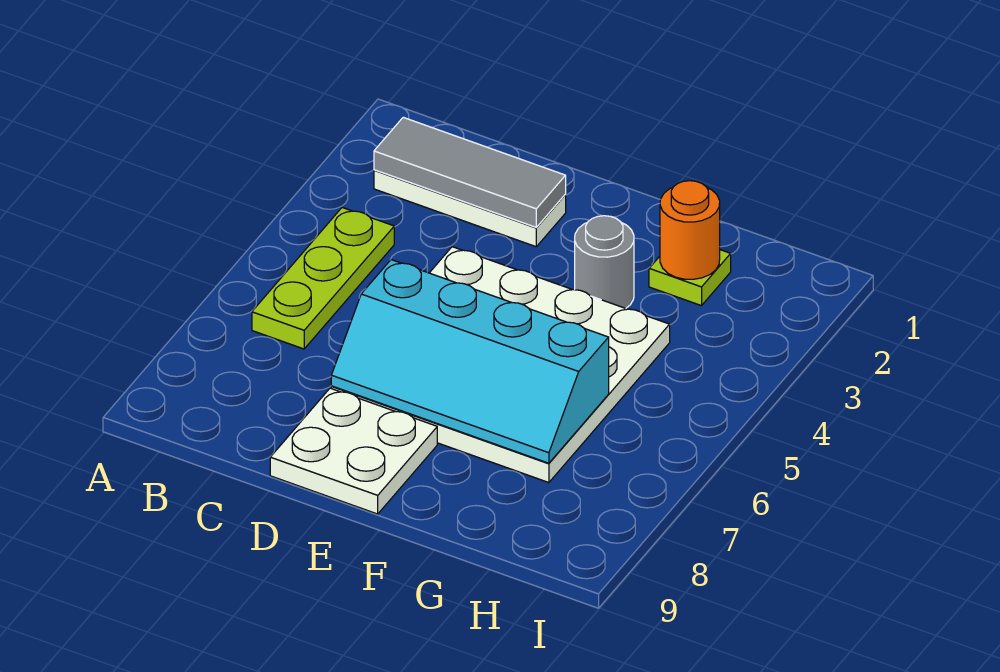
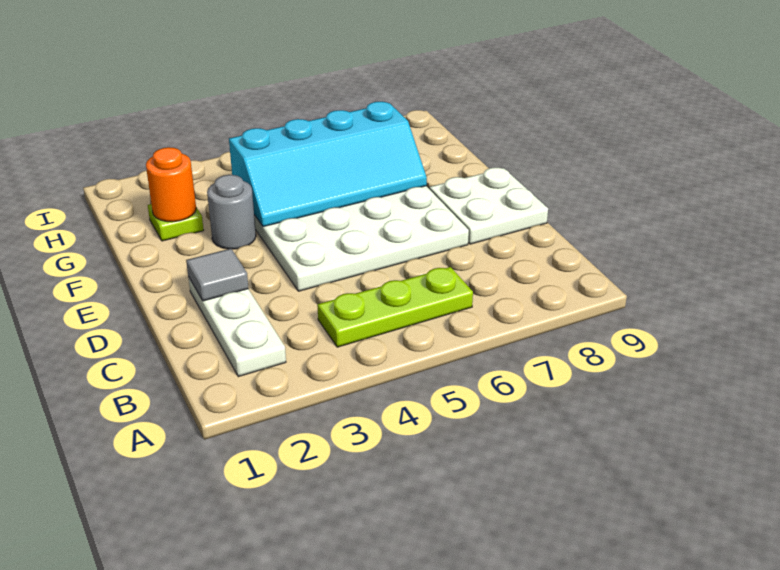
grey tile B2:D2 level 2 -> grey tile D2 level 2
cyan slope D6:G7 level 2 top 6 -> cyan slope F4:G7 level 2 top G

